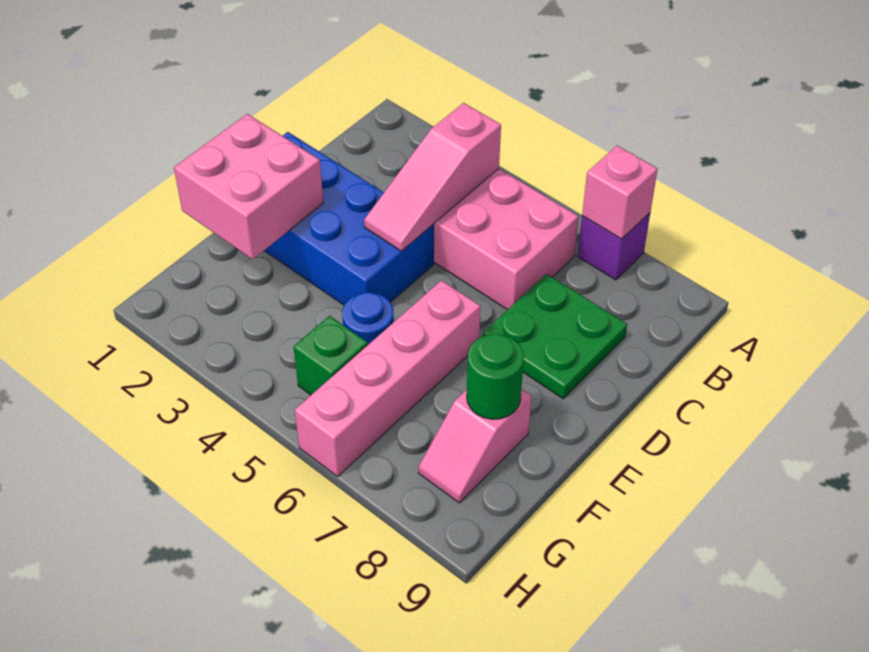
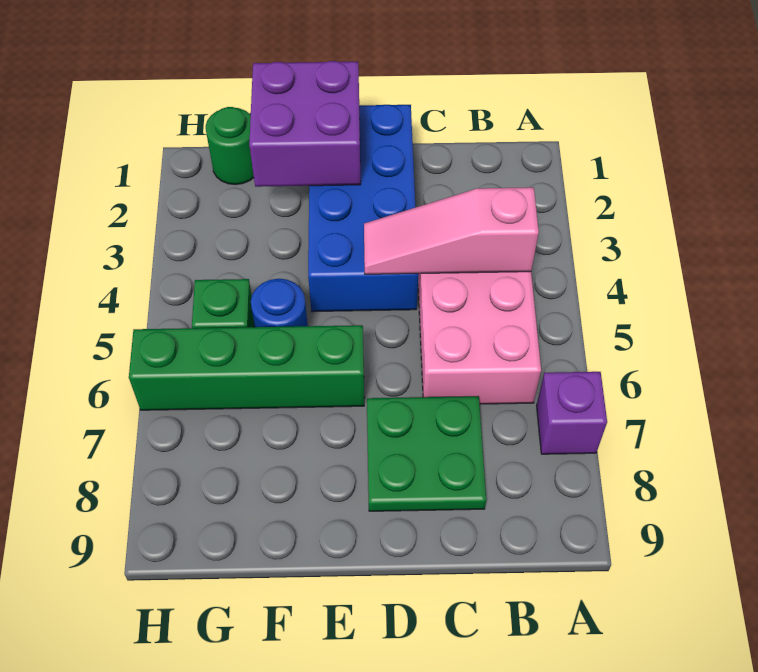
pink brick A7 level 2 -> none
pink brick E1:F2 level 2 -> purple brick E1:F2 level 2
pink brick E6:H6 level 1 -> green brick E6:H6 level 1
pink slope F8:G8 level 1 top F -> none
green round brick F8 level 2 -> green round brick G1 level 1

